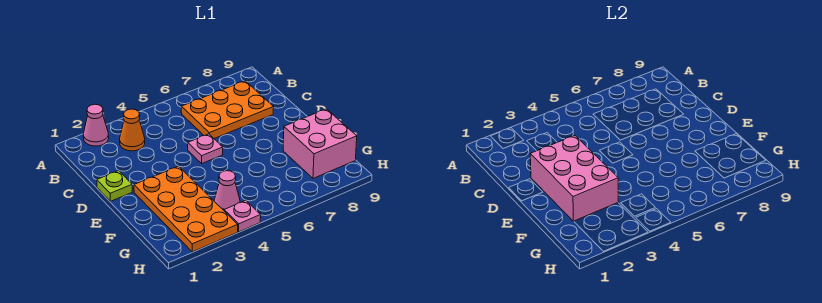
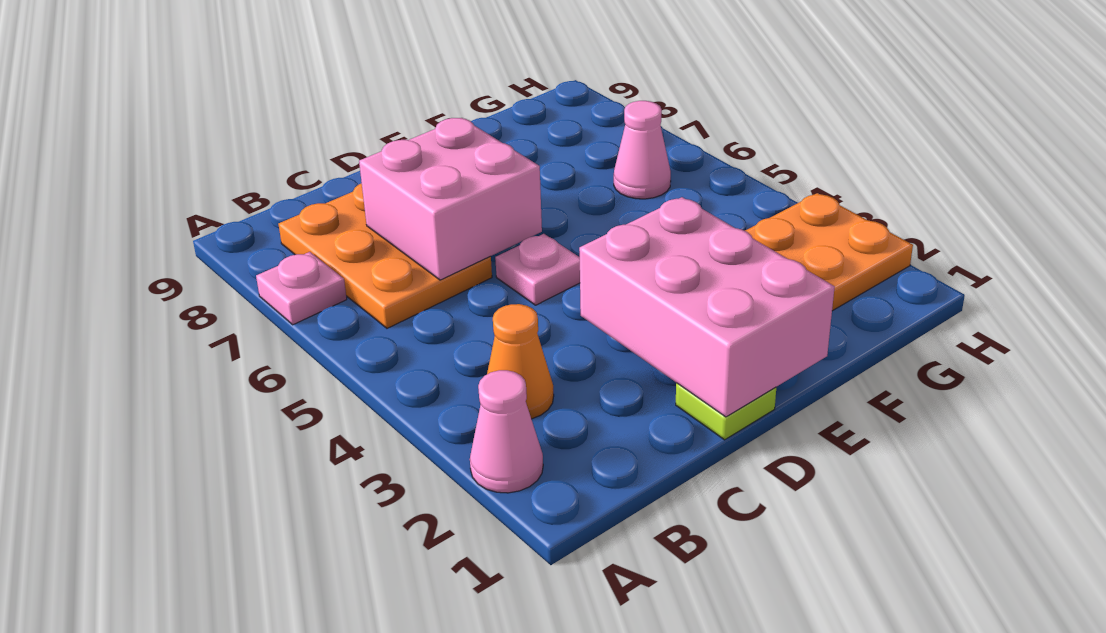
pink brick D2:F3 level 2 -> pink brick D1:E3 level 2
pink brick F8:G9 level 1 -> pink brick C6:D7 level 2
pink cone G4 level 1 -> pink cone G6 level 1
pink plate H4 level 1 -> pink plate A7 level 1

